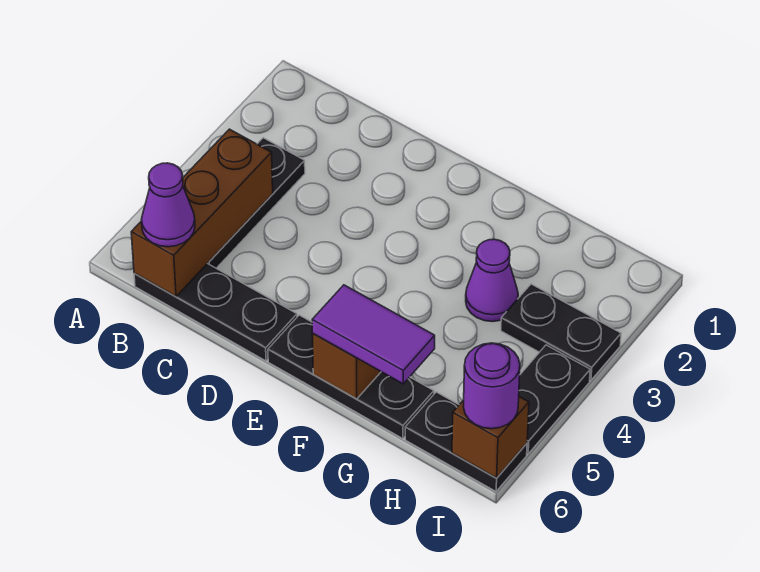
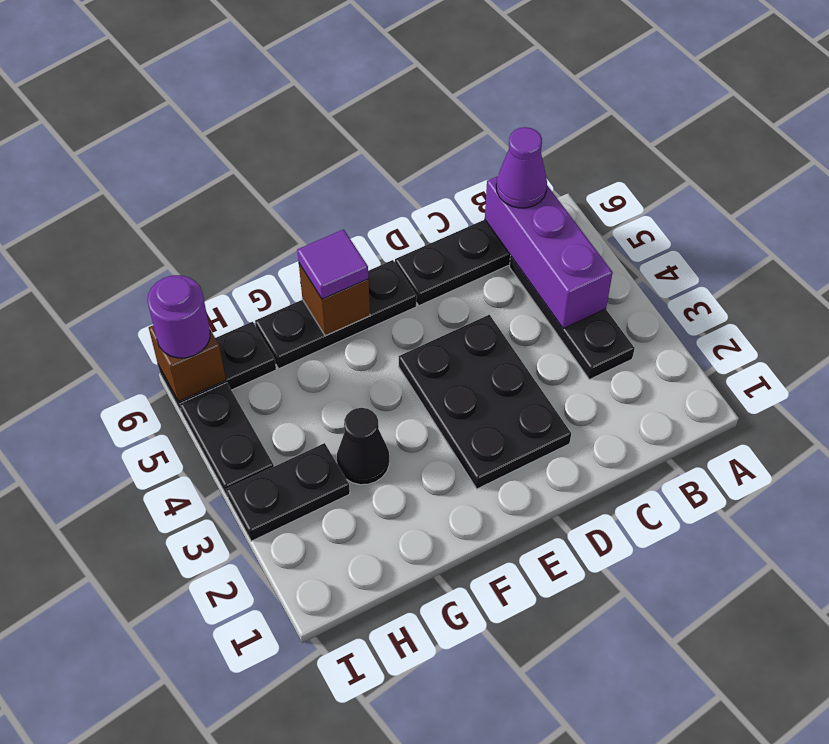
brown brick B4:B6 level 2 -> purple brick B4:B6 level 2
none -> black plate D2:E4 level 1
purple tile F6:G6 level 3 -> purple tile F6 level 3
purple cone G3 level 1 -> black cone G3 level 1

